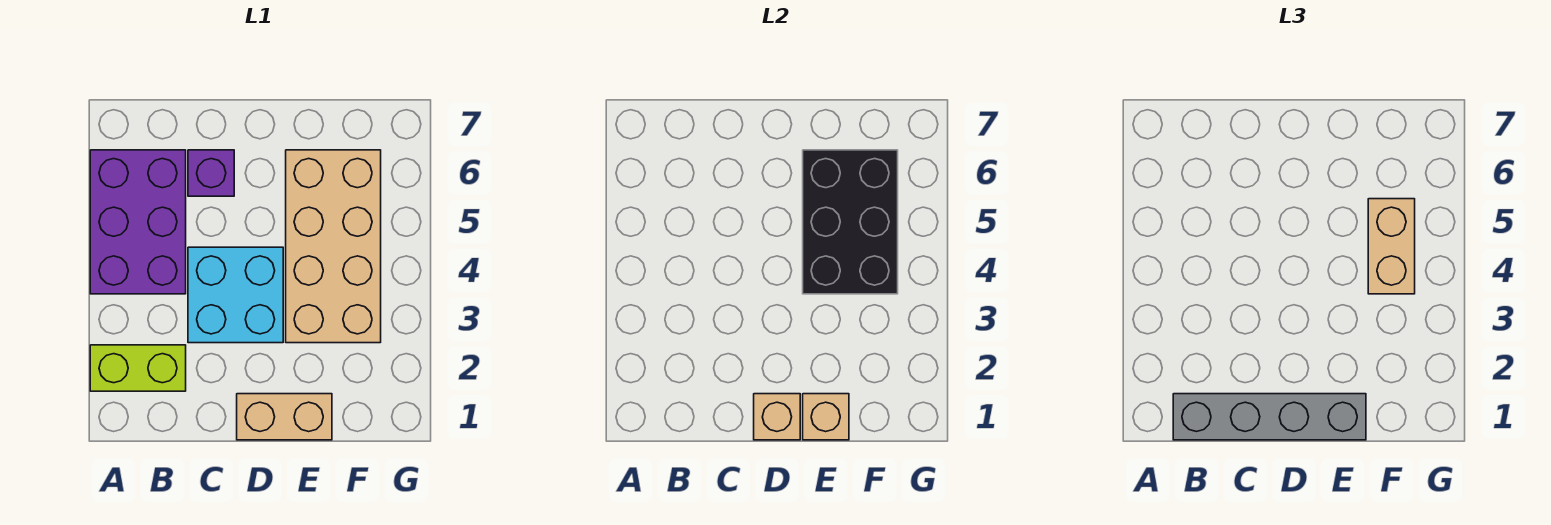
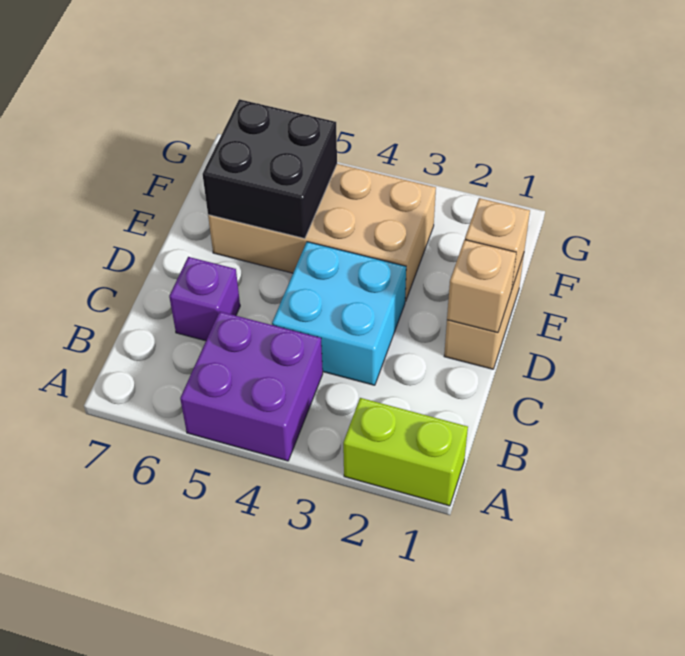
lime brick A2:B2 level 1 -> lime brick A1:A2 level 1
purple brick A4:B6 level 1 -> purple brick A4:B5 level 1
grey brick B1:E1 level 3 -> none
black brick E4:F6 level 2 -> black brick E5:F6 level 2
tan brick F4:F5 level 3 -> none

